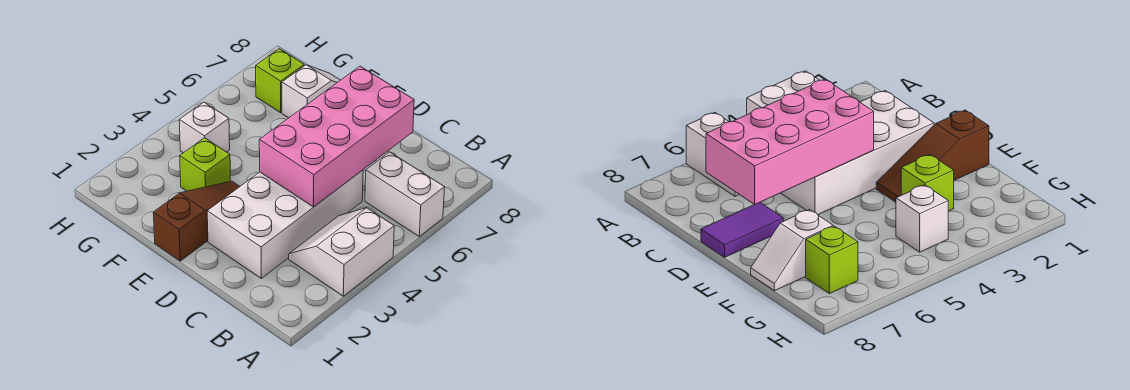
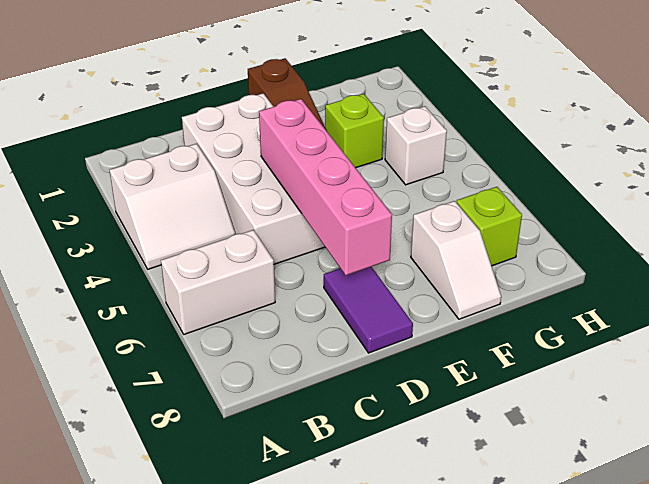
white slope A3:B4 level 1 top A -> white slope A3:B4 level 1 top 3
pink brick C4:D7 level 2 -> pink brick D4:D7 level 2

